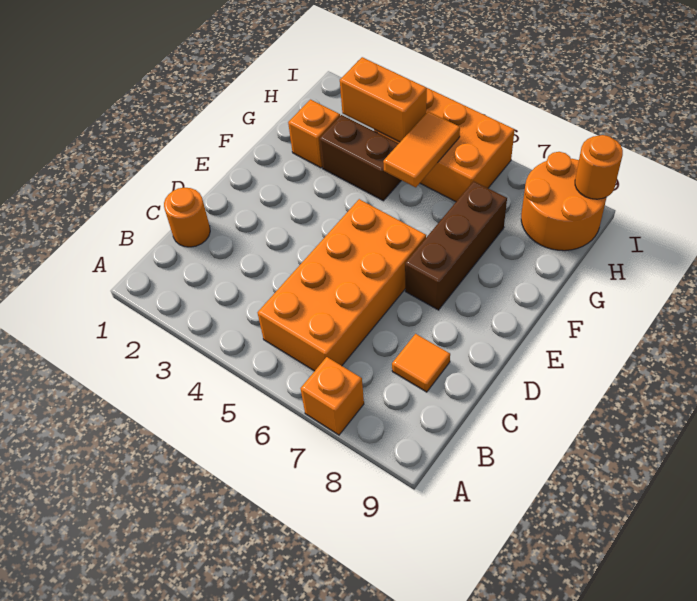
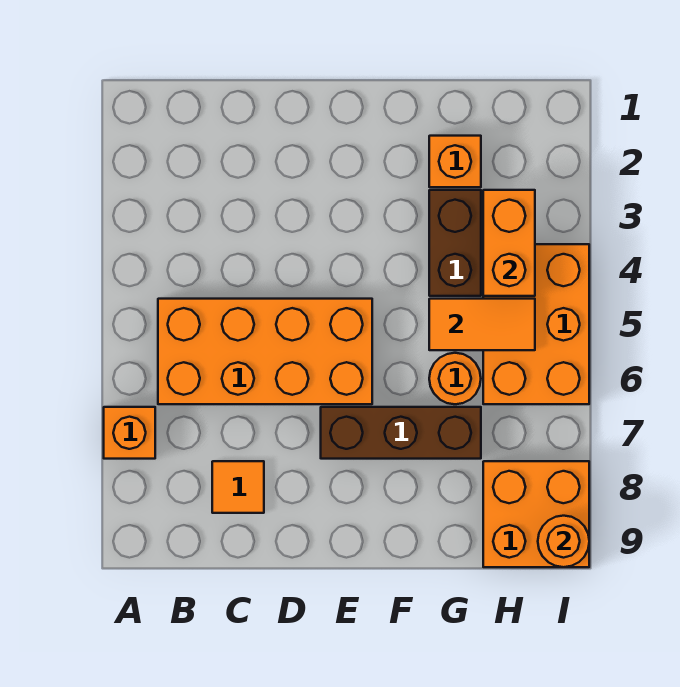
orange round brick C1 level 1 -> orange round brick G6 level 1
orange round brick H8:I9 level 1 -> orange brick H8:I9 level 1

